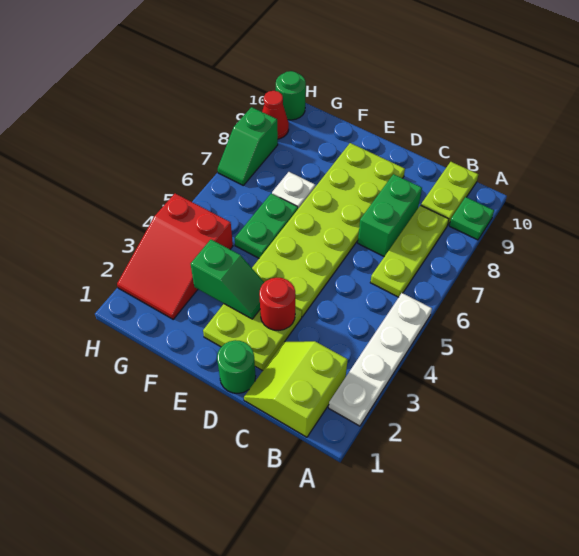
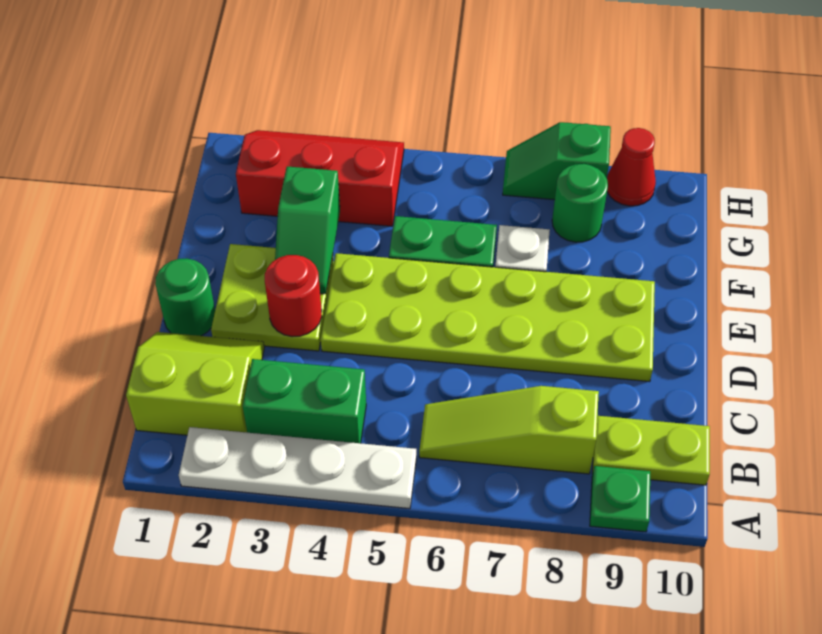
lime plate B6:B8 level 1 -> lime slope B6:B8 level 1 top 8
green brick C7:C8 level 1 -> green brick B3:B4 level 1
red slope G2:H4 level 1 top 4 -> red slope G2:H4 level 1 top G
green round brick H10 level 1 -> green round brick G8 level 1

